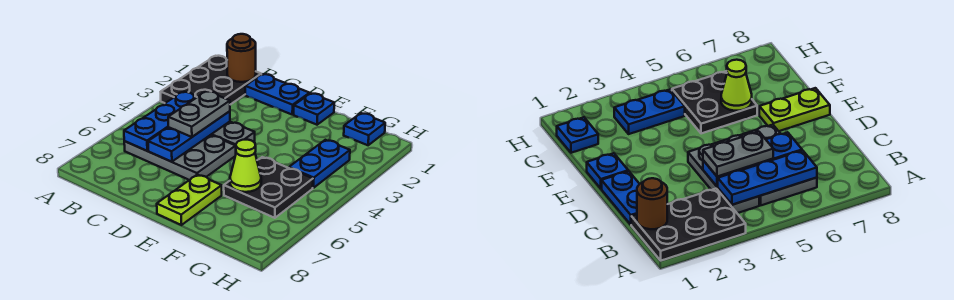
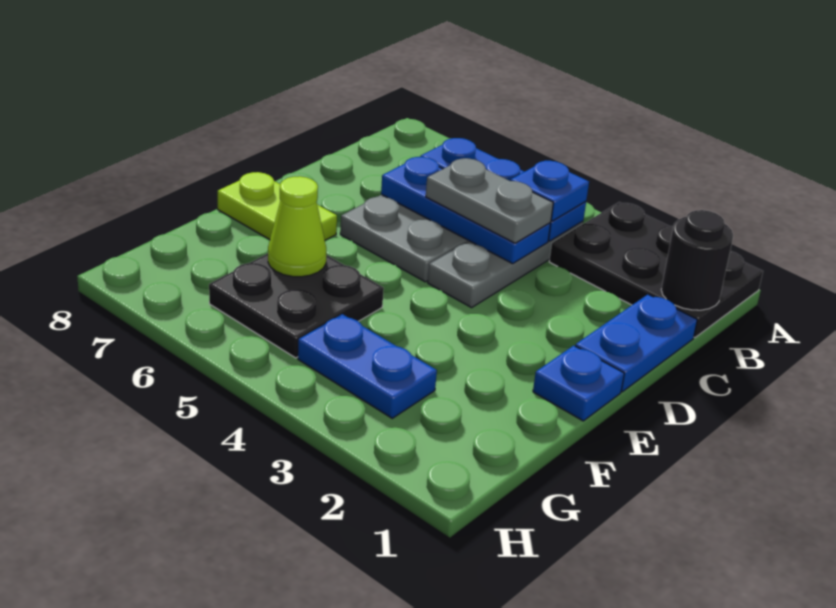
brown round brick B1 level 2 -> black round brick B1 level 2
blue plate G1 level 1 -> blue plate B4 level 3

